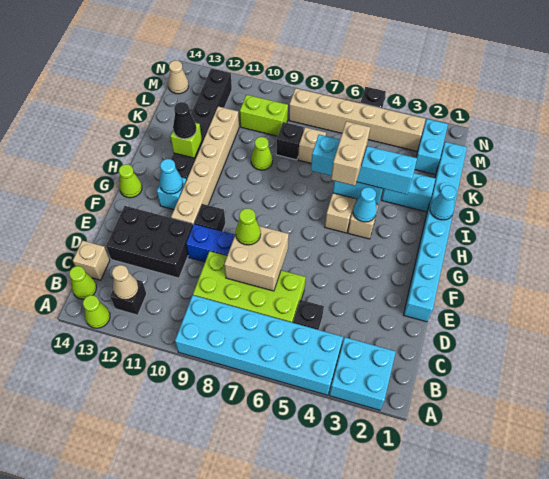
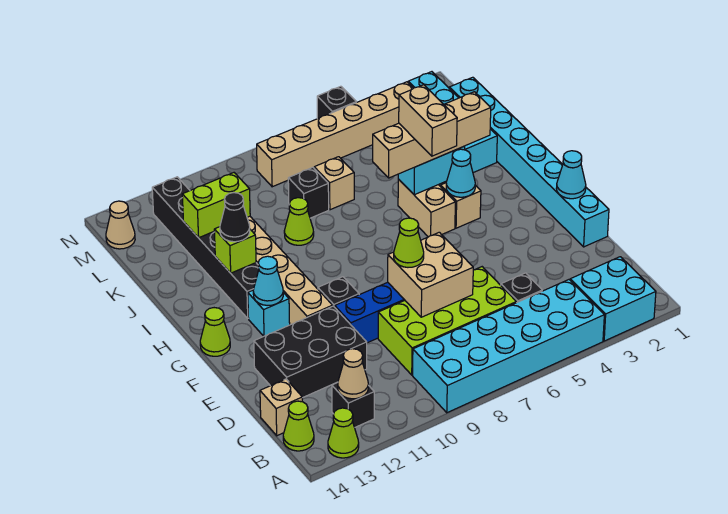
cyan cone I1 level 2 -> cyan cone F1 level 2
cyan brick I3:I6 level 3 -> tan brick I3:I6 level 3
lime brick L9:L10 level 1 -> lime brick K11:K12 level 2

